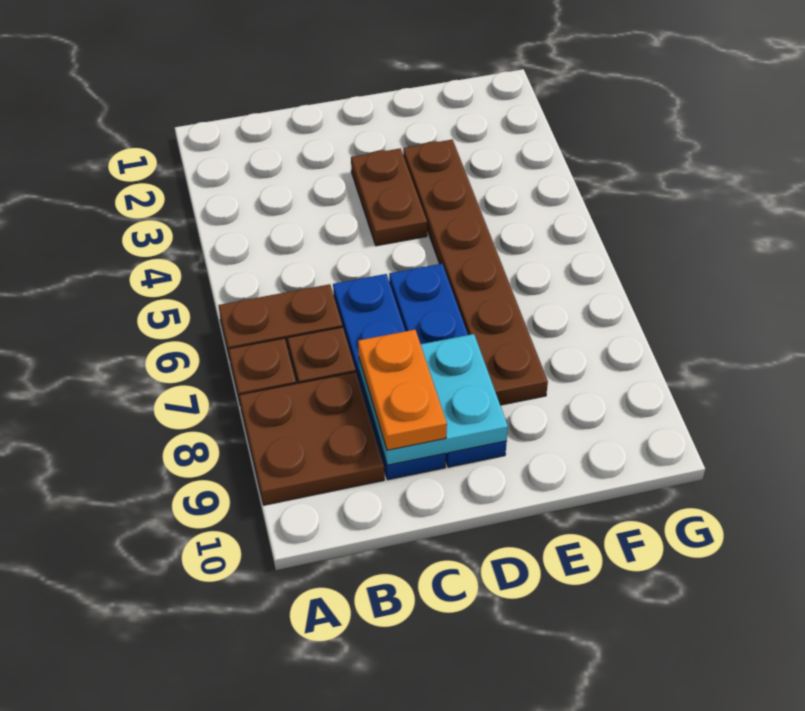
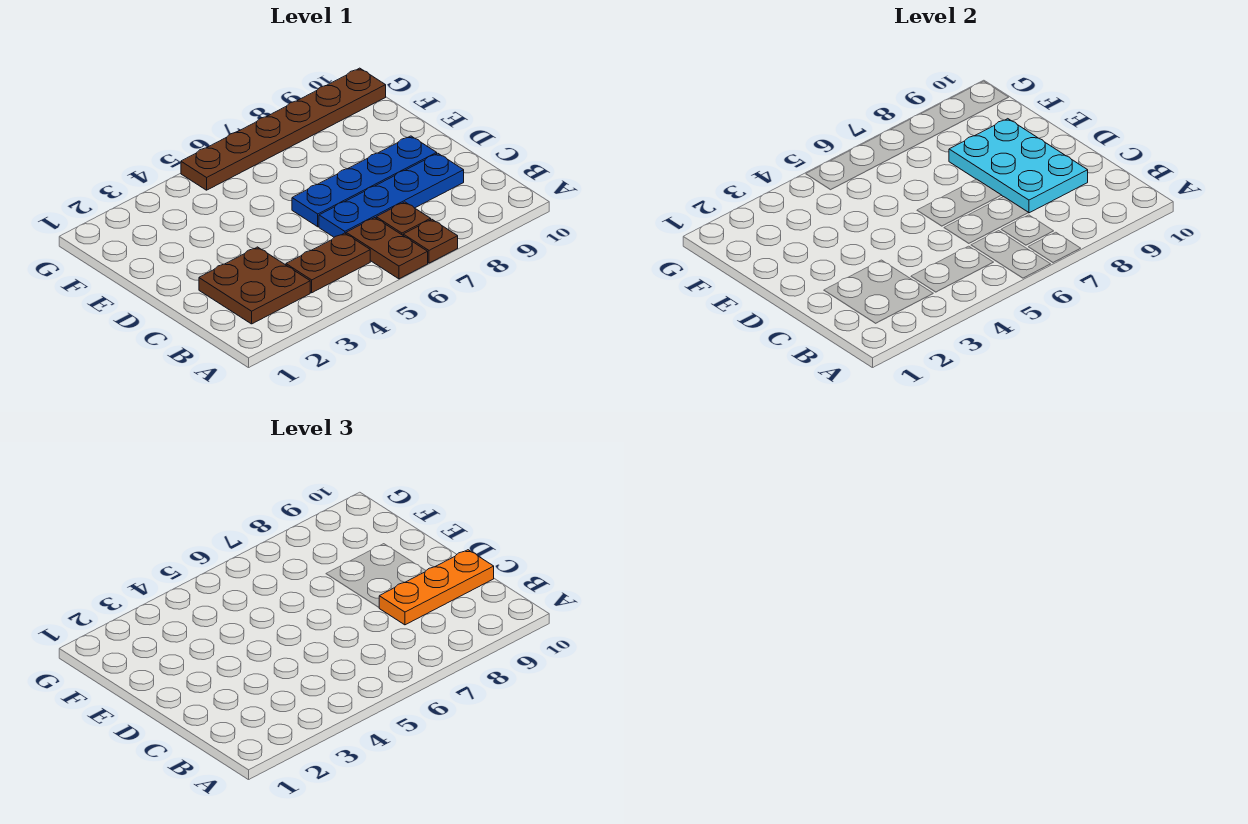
brown plate A8:B9 level 1 -> brown plate B2:C3 level 1
cyan plate C8:D9 level 2 -> cyan plate C8:E9 level 2
orange plate C8:C9 level 3 -> orange plate C8:C10 level 3
brown plate D3:D4 level 1 -> brown plate B4:B5 level 1
brown plate E3:E8 level 1 -> brown plate G5:G10 level 1

